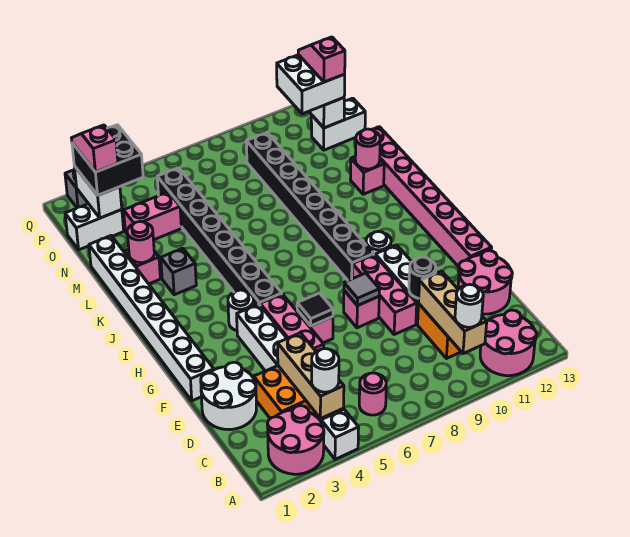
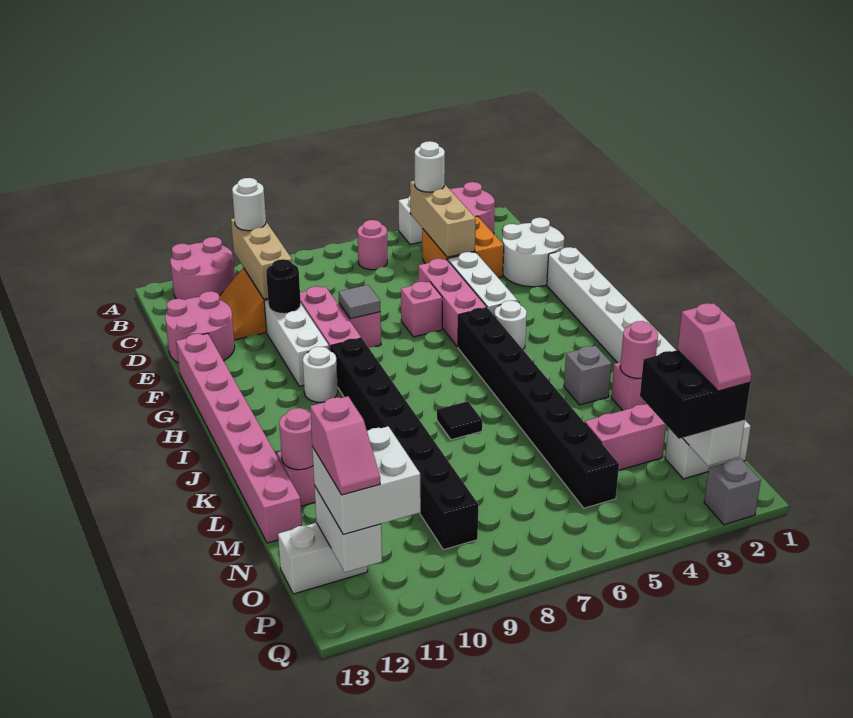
black tile F6 level 2 -> black tile K7 level 1

